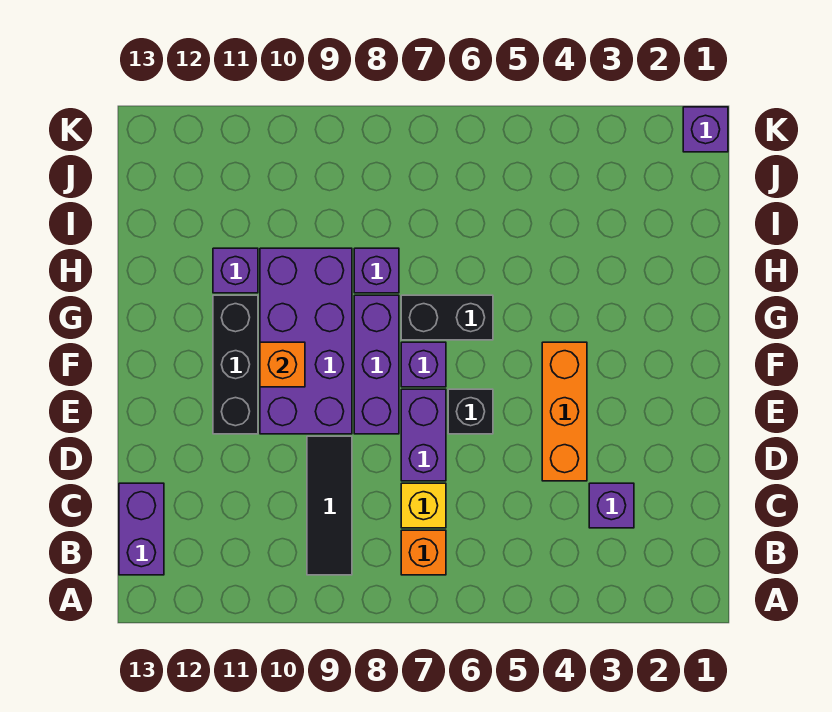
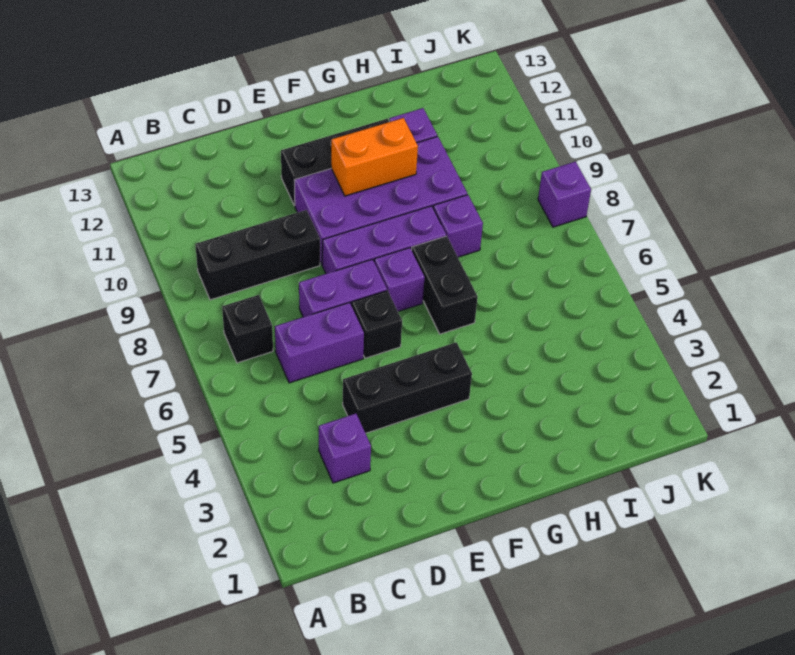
orange brick B7 level 1 -> black brick B7 level 1
black tile B9:D9 level 1 -> black brick B9:D9 level 1
purple brick B13:C13 level 1 -> purple brick C6:D6 level 1
yellow brick C7 level 1 -> none
orange brick D4:F4 level 1 -> black brick D4:F4 level 1
orange brick F10 level 2 -> orange brick F10:G10 level 2
purple brick K1 level 1 -> purple brick K8 level 1

